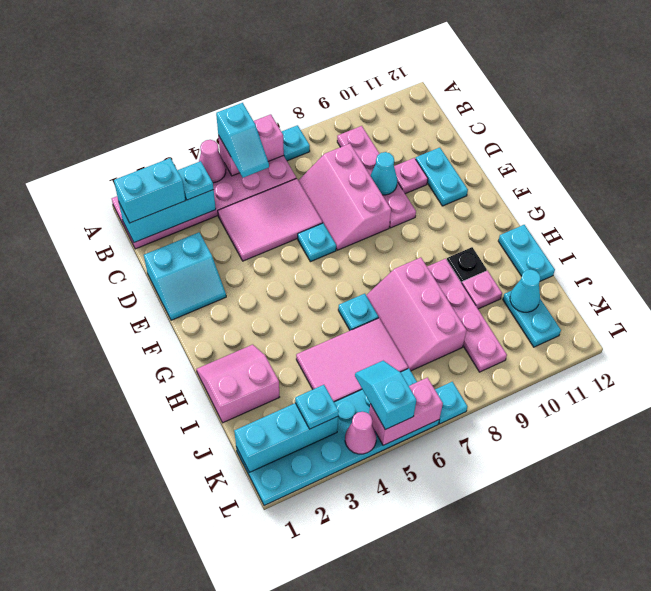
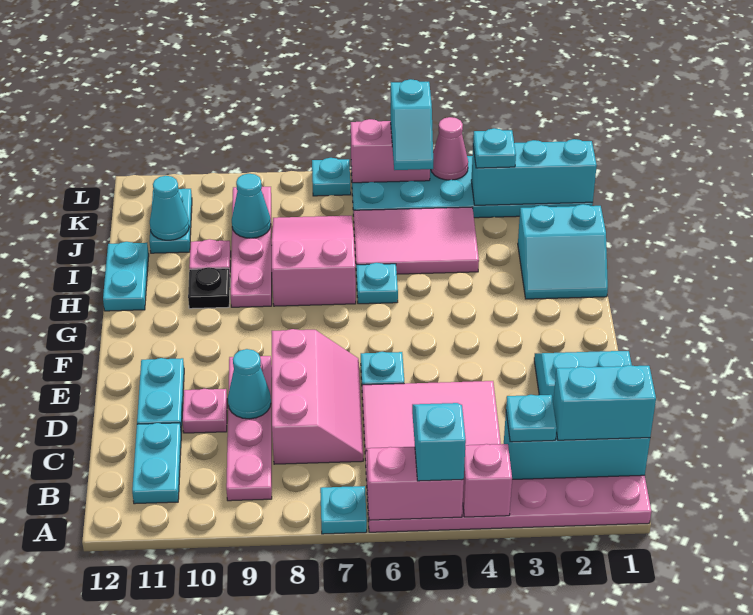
pink cone A4 level 2 -> pink brick A4 level 2
none -> cyan plate B11:C11 level 1
pink slope H1:I2 level 1 top I -> cyan slope H1:I2 level 1 top I
pink slope H7:J8 level 1 top 8 -> pink slope H7:J8 level 1 top H
none -> cyan cone J9 level 2

